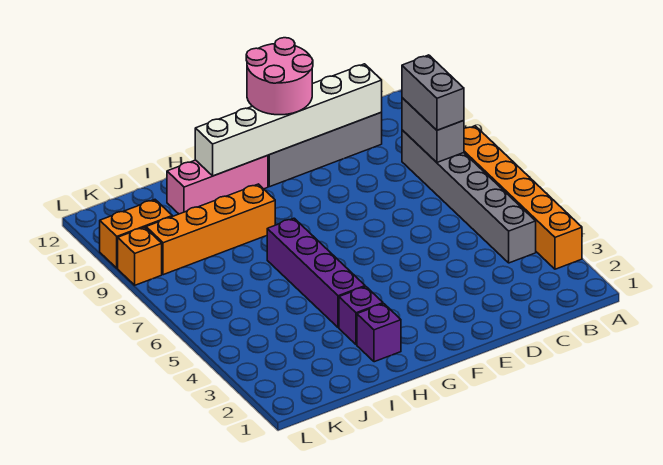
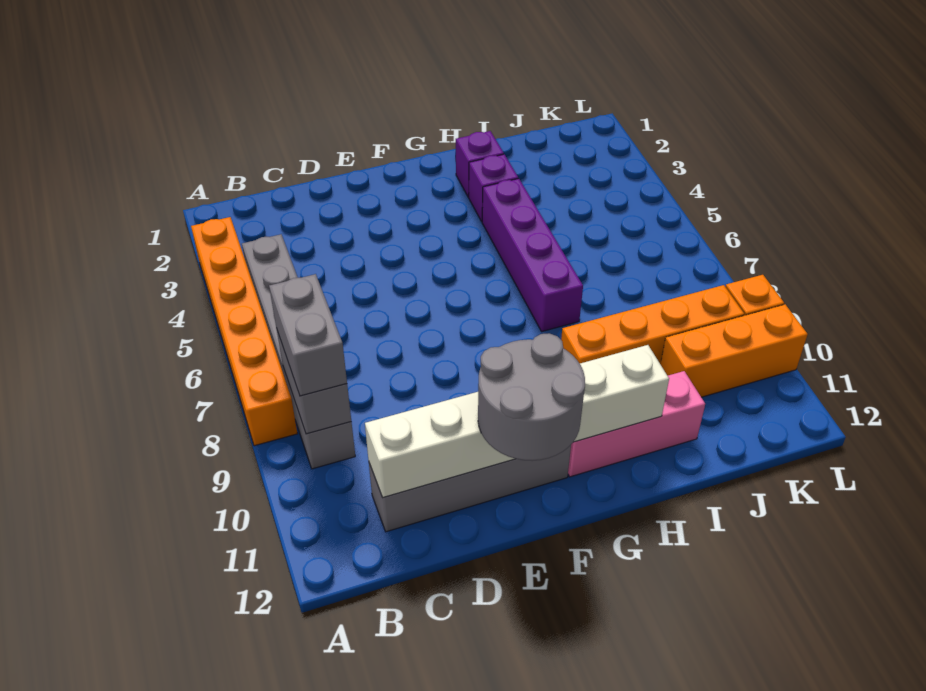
pink round brick E11:F12 level 3 -> grey round brick E11:F12 level 3
orange brick K10:L10 level 1 -> orange brick J10:L10 level 1

